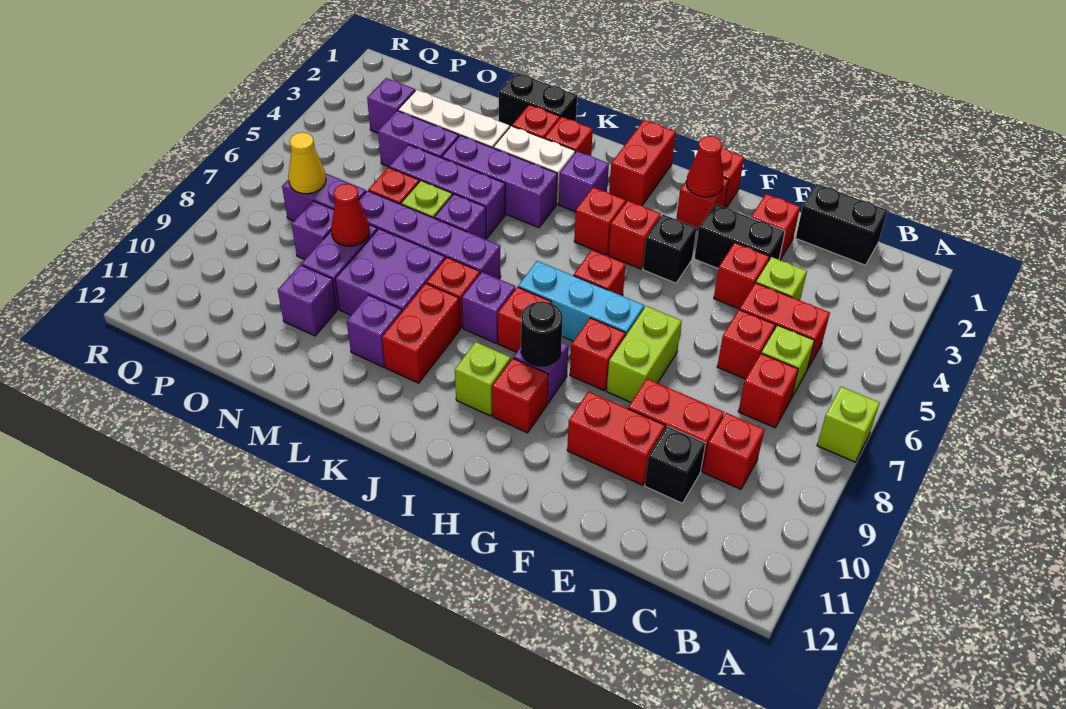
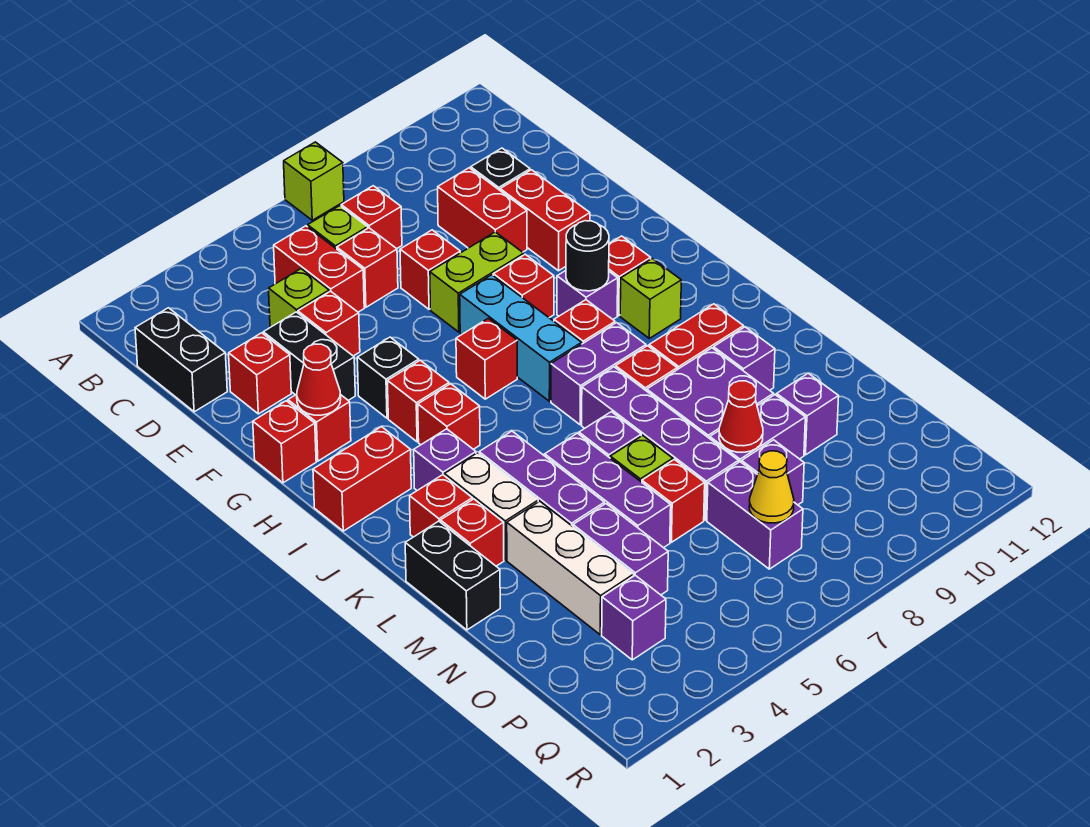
red brick C9 level 1 -> red brick E7 level 1
purple brick J8 level 1 -> purple brick J7:J8 level 1

